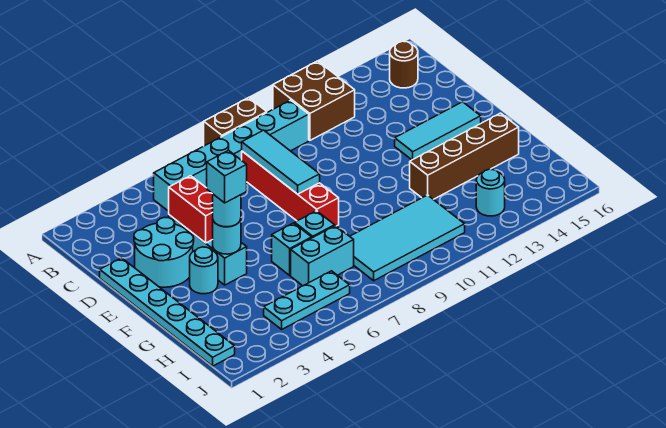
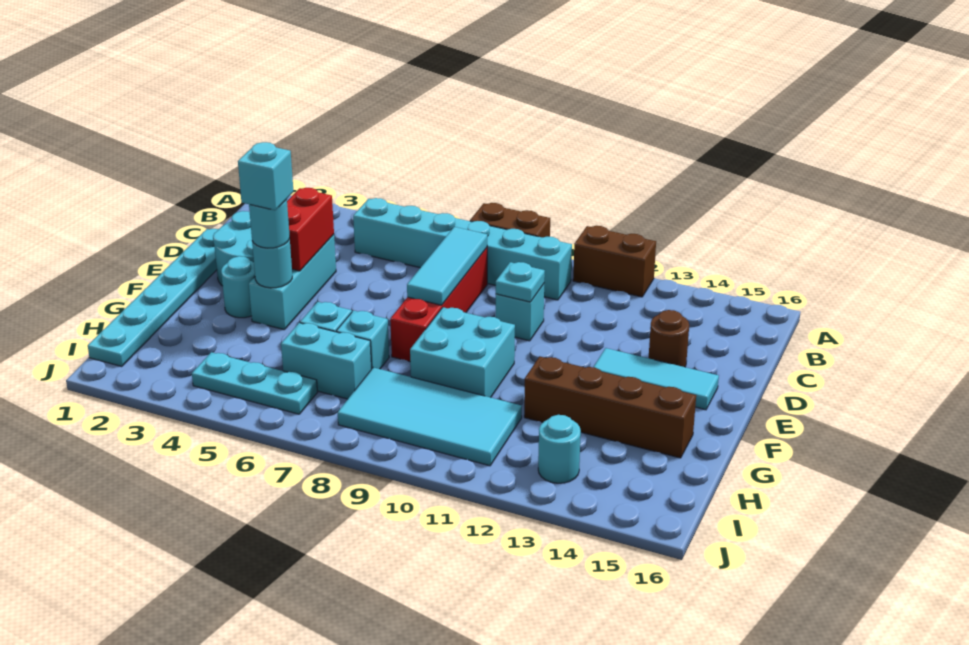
brown brick A11:B12 level 1 -> brown brick A11:A12 level 1
brown round brick B15 level 1 -> brown round brick D14 level 1
none -> cyan brick D10 level 1
none -> cyan plate D10 level 2
none -> cyan brick F9:G10 level 1

